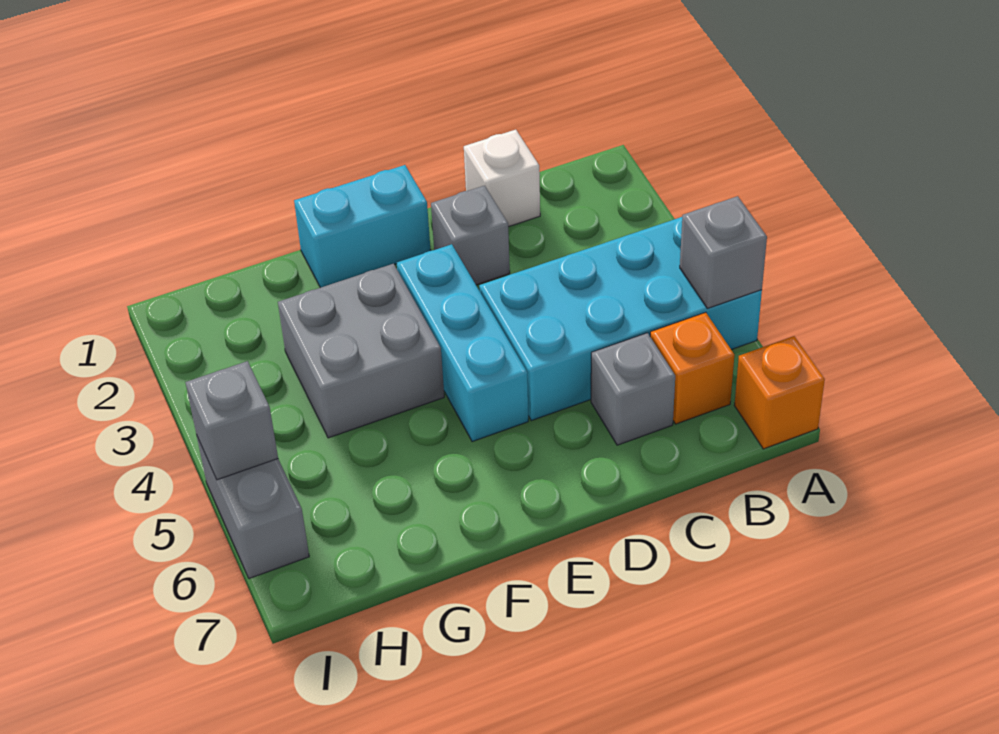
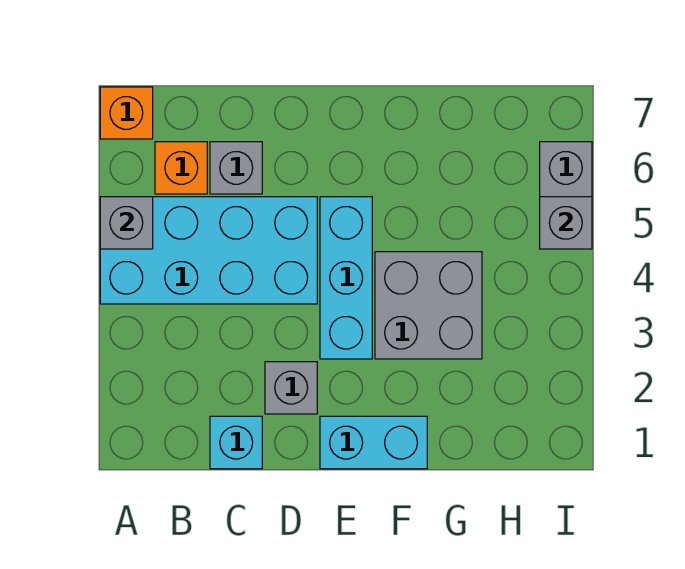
white brick C1 level 1 -> cyan brick C1 level 1

